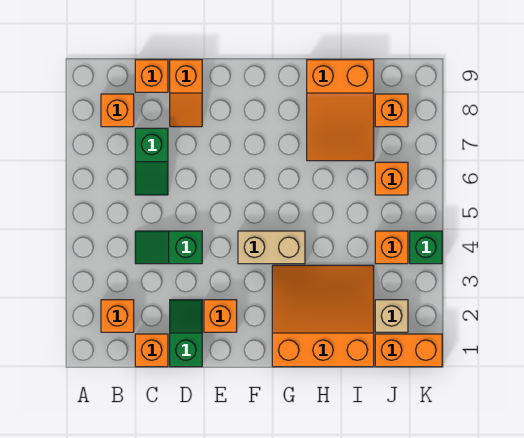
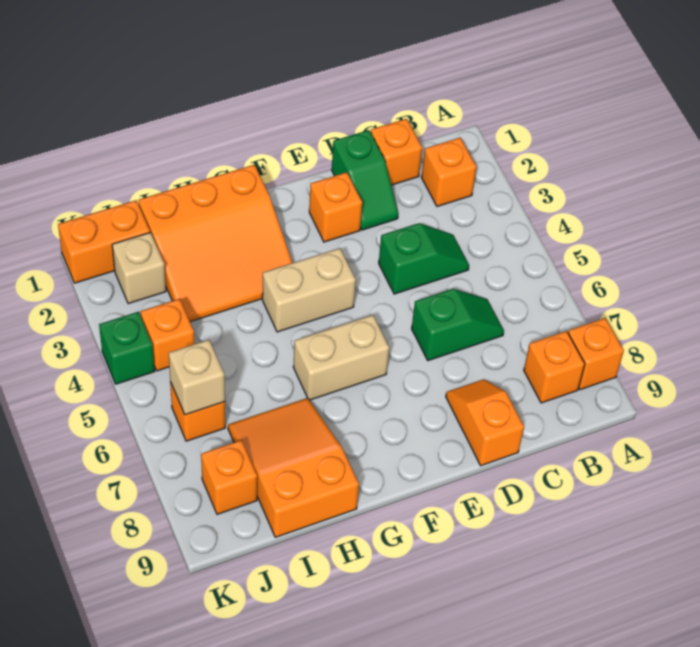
green slope C6:C7 level 1 top 7 -> green slope C6:D6 level 1 top D
orange brick C9 level 1 -> orange brick A8 level 1
none -> tan brick F6:G6 level 1
none -> tan brick J6 level 2

